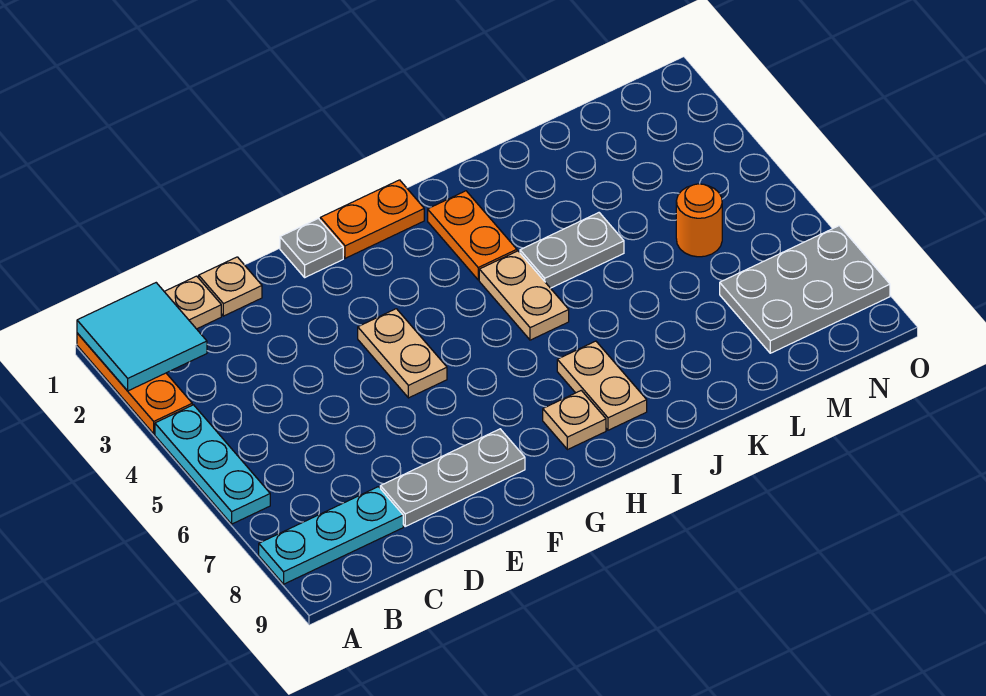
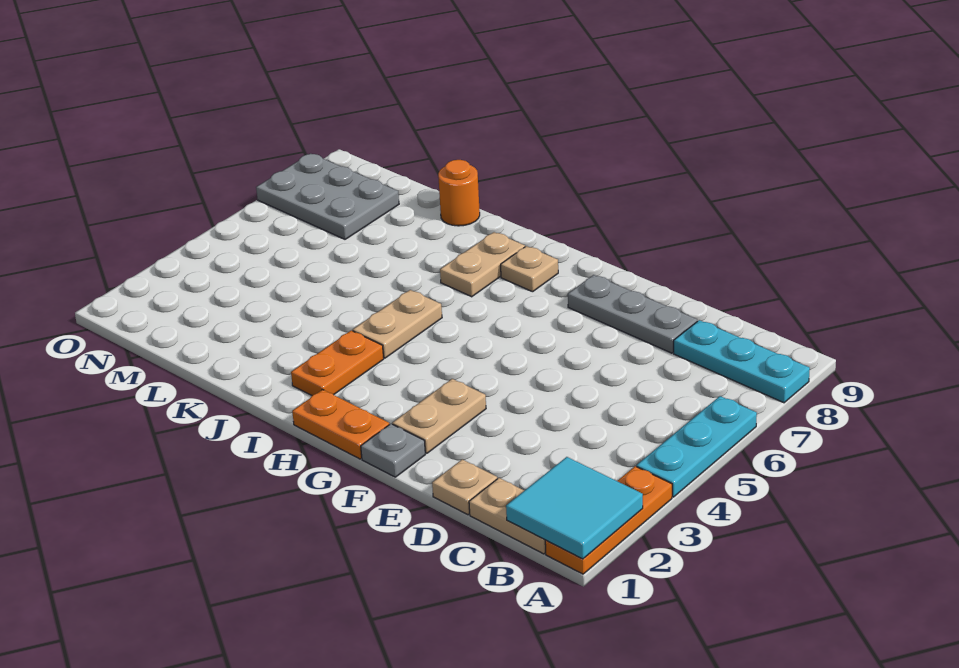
tan plate F4:F5 level 1 -> tan plate F2:F3 level 1
grey plate J4:K4 level 1 -> none
orange round brick M5 level 1 -> orange round brick K9 level 1

